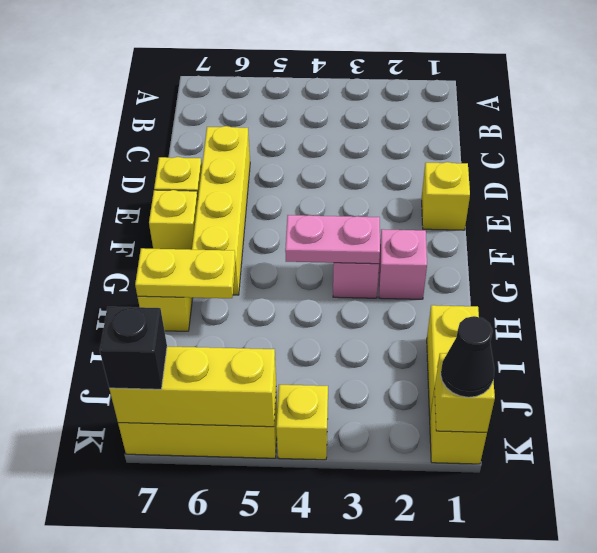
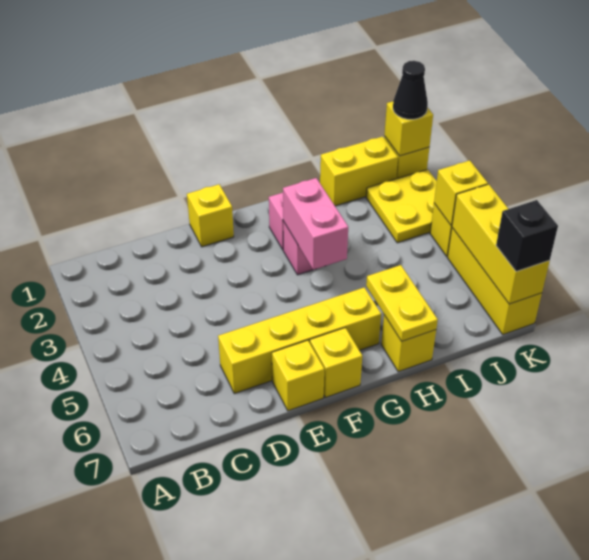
pink plate G3:G4 level 2 -> pink brick G3:G4 level 2
none -> yellow plate J2:K3 level 1
none -> yellow brick K4 level 2

